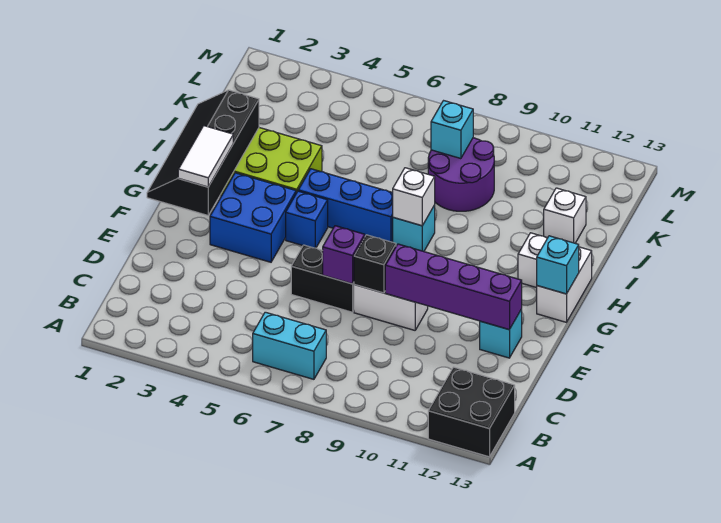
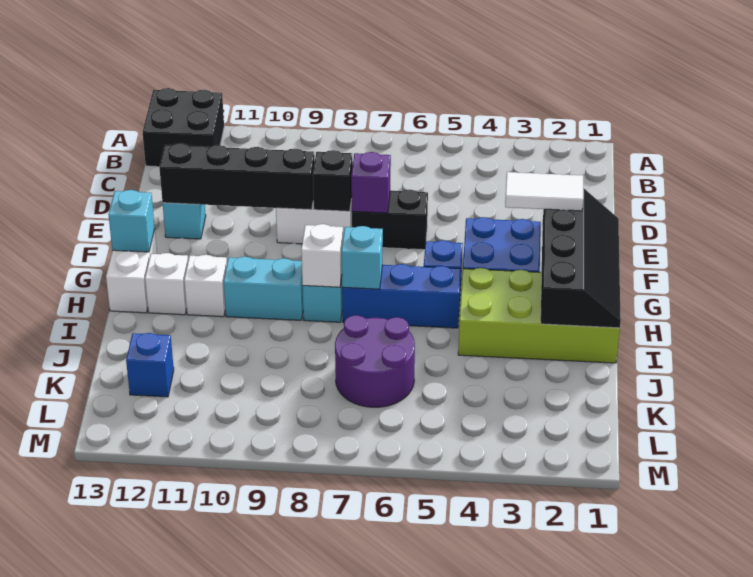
cyan brick B6:B7 level 1 -> cyan brick H9:H10 level 1
purple brick E9:E12 level 2 -> black brick E9:E12 level 2
white tile F2:G2 level 3 -> white tile F2:F3 level 3
purple round brick J8:K9 level 1 -> purple round brick J6:K7 level 1
white brick J12 level 1 -> white brick H11 level 1
cyan brick K8 level 2 -> cyan brick H7 level 2
none -> blue brick K12 level 1

